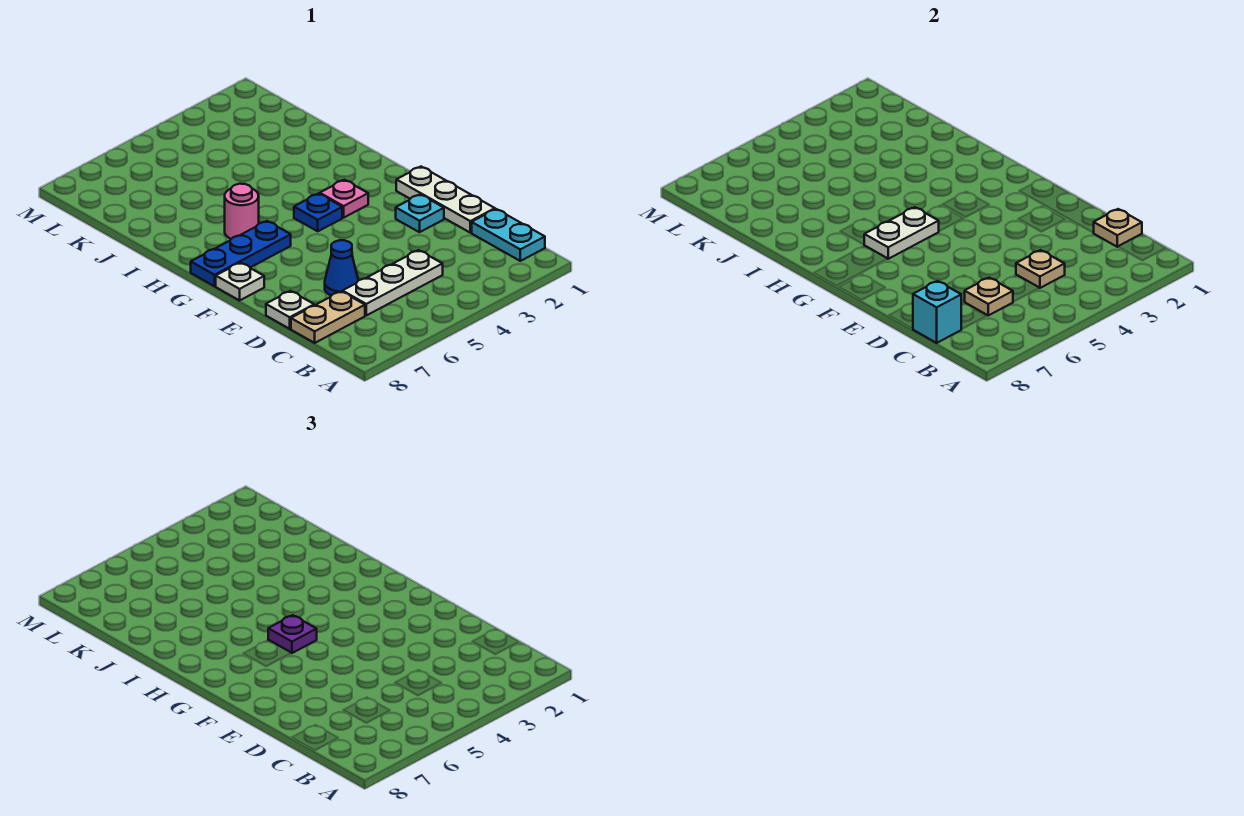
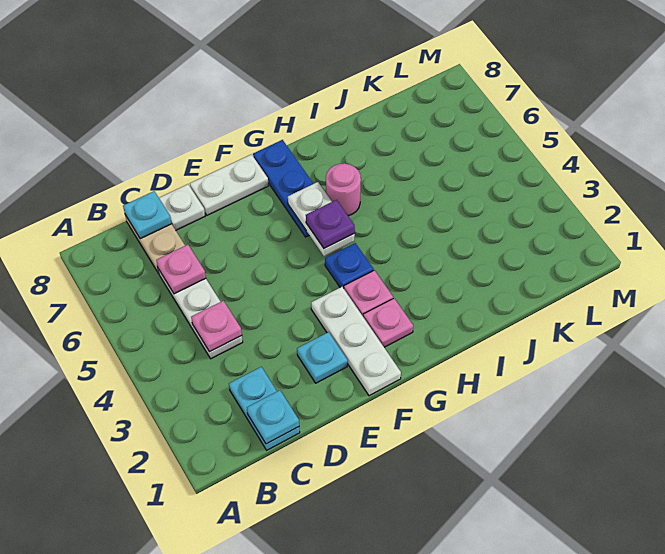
cyan plate B1:C1 level 1 -> cyan plate C1:C2 level 1
tan plate C1 level 2 -> cyan plate C1 level 2
tan plate C4 level 2 -> pink plate C4 level 2
tan plate C6 level 2 -> pink plate C6 level 2
cyan brick C8 level 2 -> cyan plate C8 level 2
white plate D1:F1 level 1 -> white plate F1:F3 level 1
blue cone D6 level 1 -> none
white plate F8 level 1 -> white plate E8:F8 level 1
none -> pink plate G2 level 1

